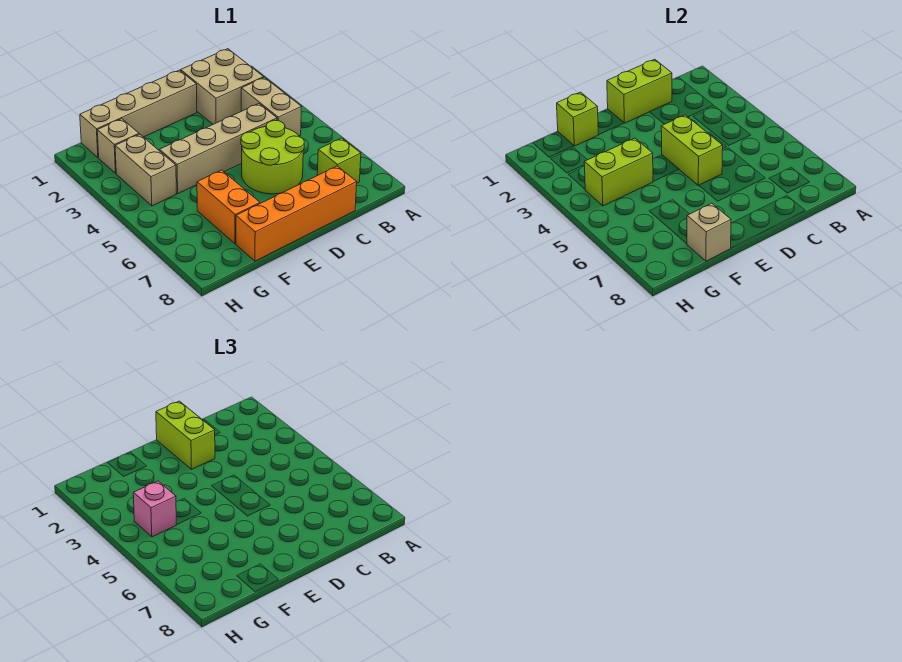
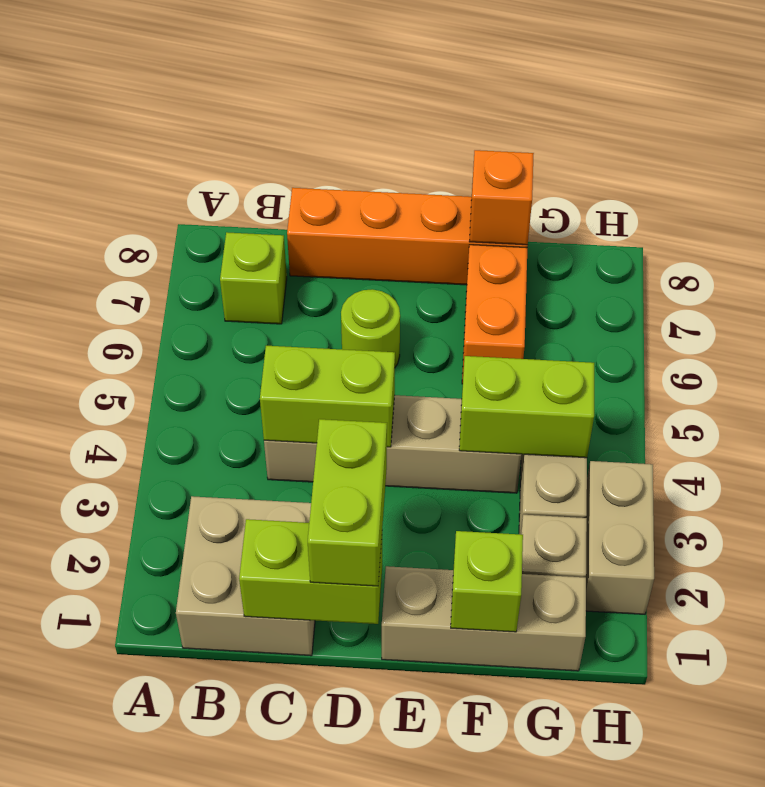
tan brick B3:B4 level 1 -> tan brick H2:H3 level 1
lime round brick C5:D6 level 1 -> lime round brick D6 level 1
tan brick D1:G1 level 1 -> tan brick E1:G1 level 1
lime brick D4:D5 level 2 -> lime brick C4:D4 level 2
tan brick F8 level 2 -> orange brick F8 level 2
pink brick G4 level 3 -> none

